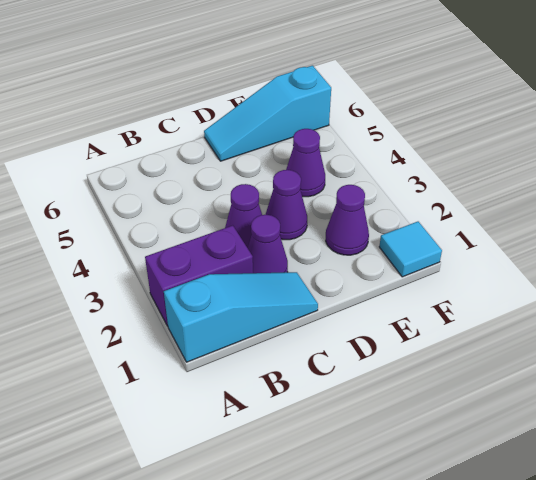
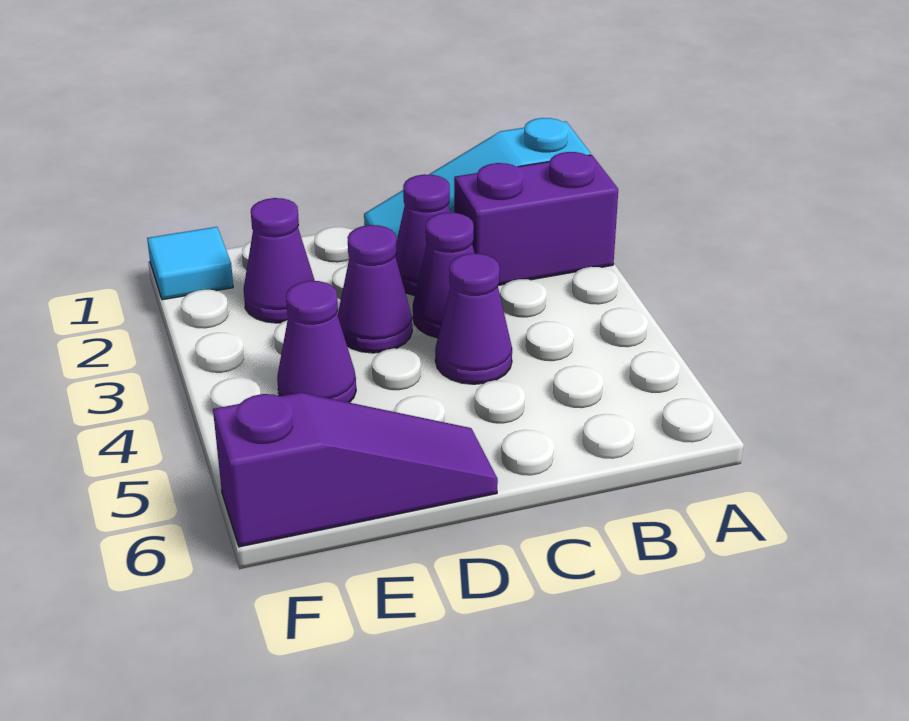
none -> purple cone C4 level 1
cyan slope D6:F6 level 1 top F -> purple slope D6:F6 level 1 top F

